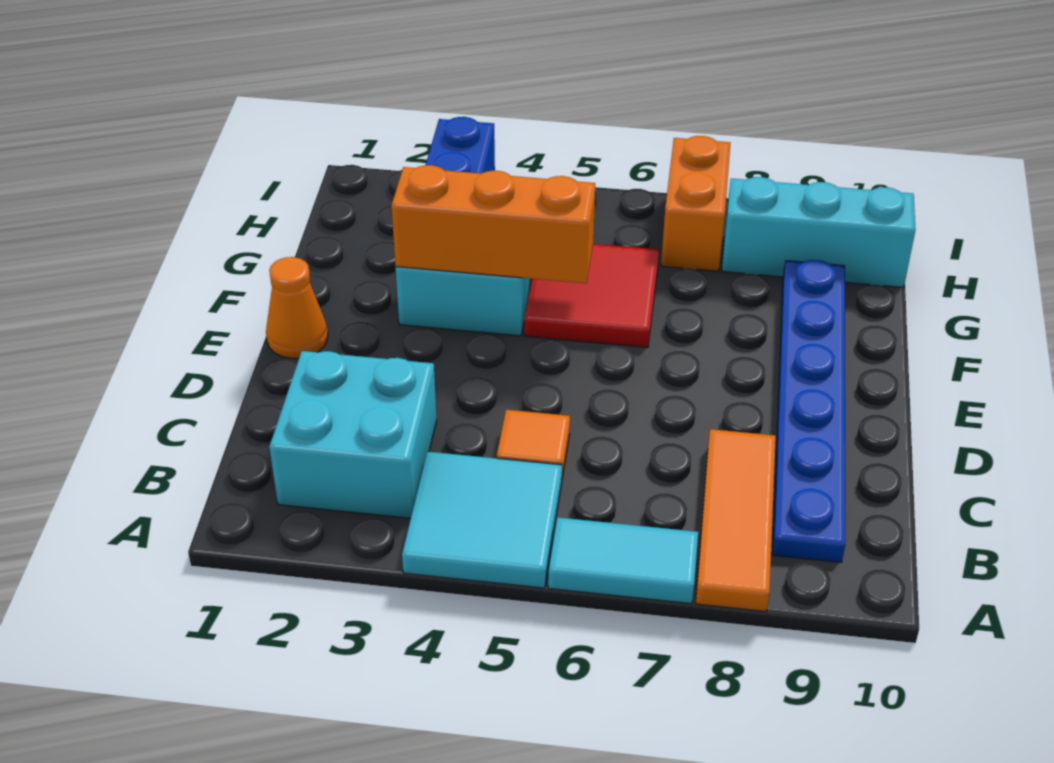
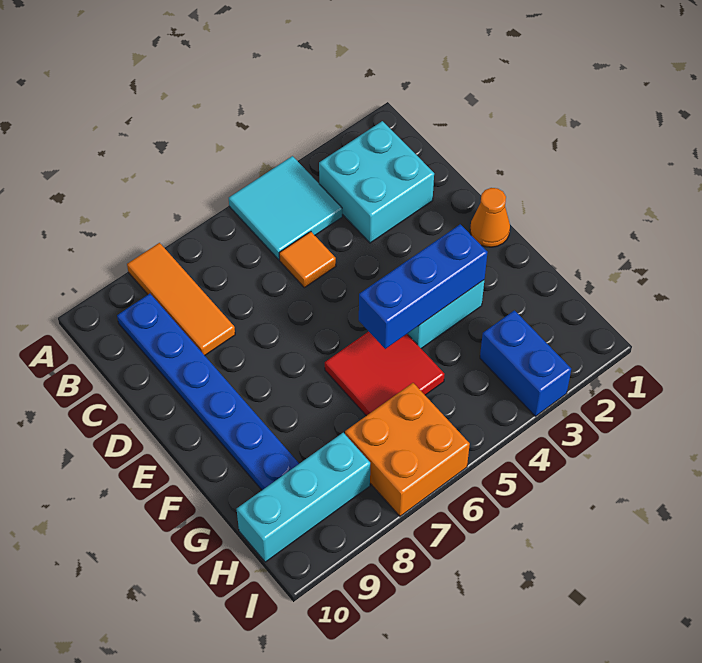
cyan tile A6:A7 level 1 -> none
orange brick F3:F5 level 2 -> blue brick F3:F5 level 2
orange brick H7:I7 level 1 -> orange brick H6:I7 level 1

